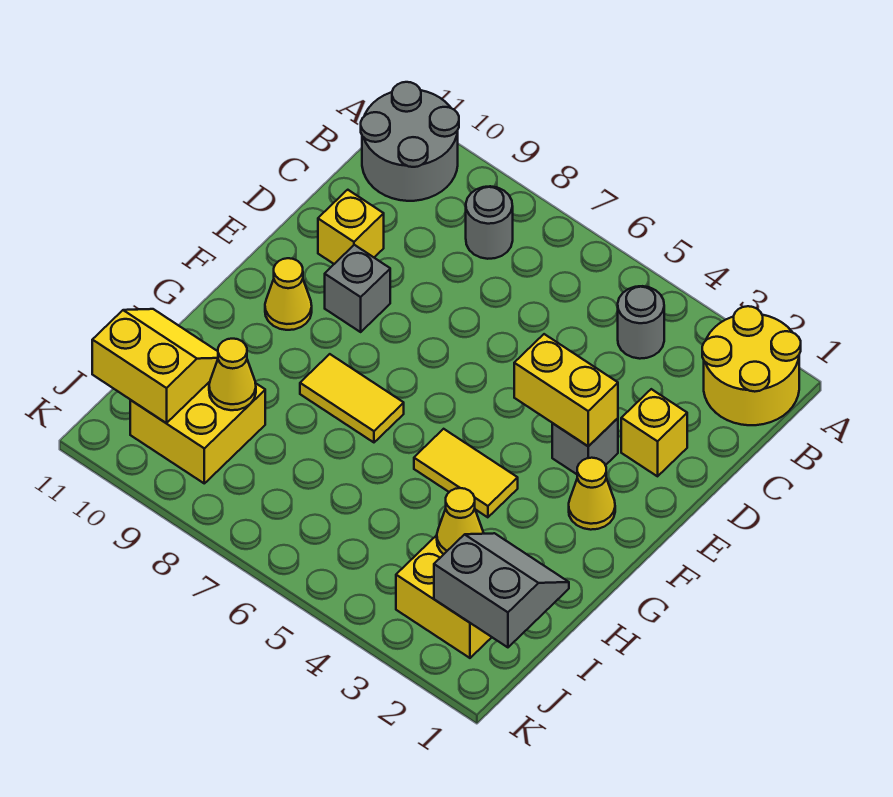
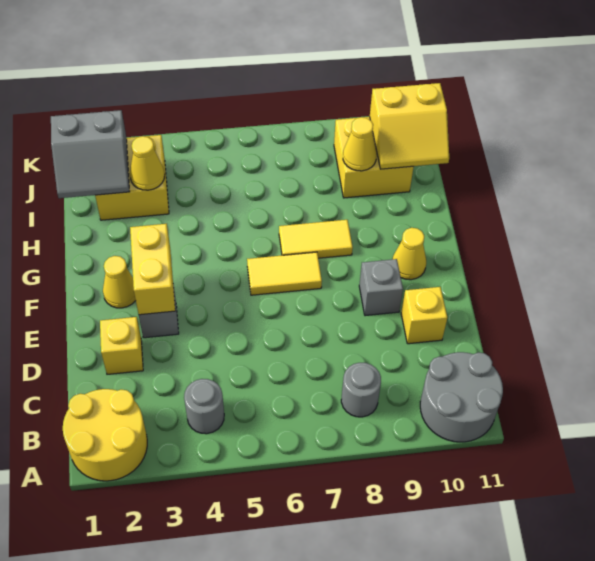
yellow brick E3:E4 level 2 -> yellow brick E3:F3 level 2
yellow tile G4:G5 level 1 -> yellow tile F6:F7 level 1

